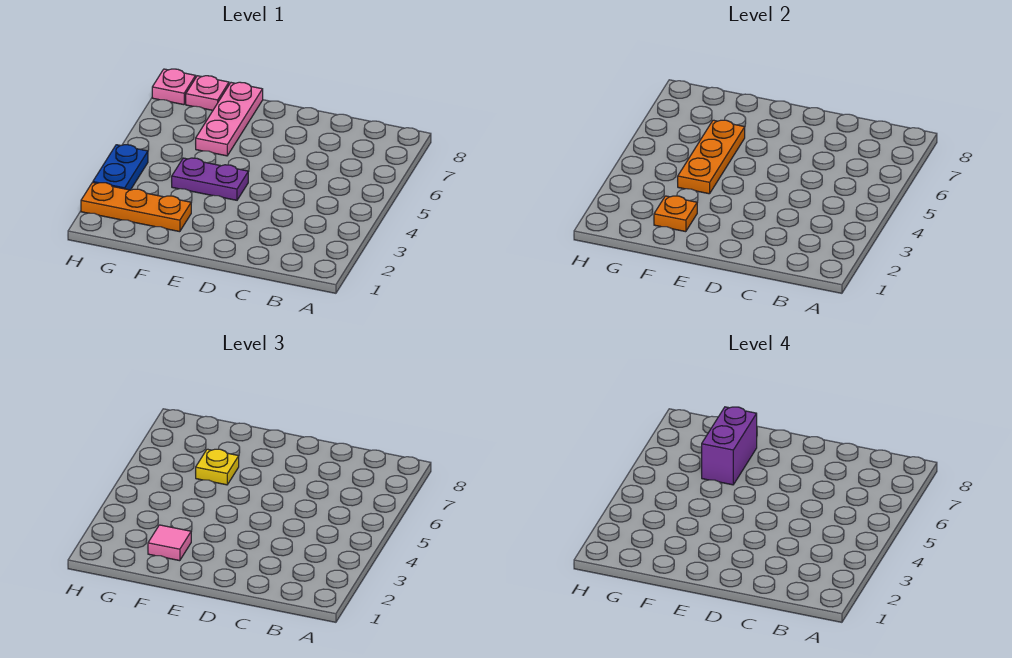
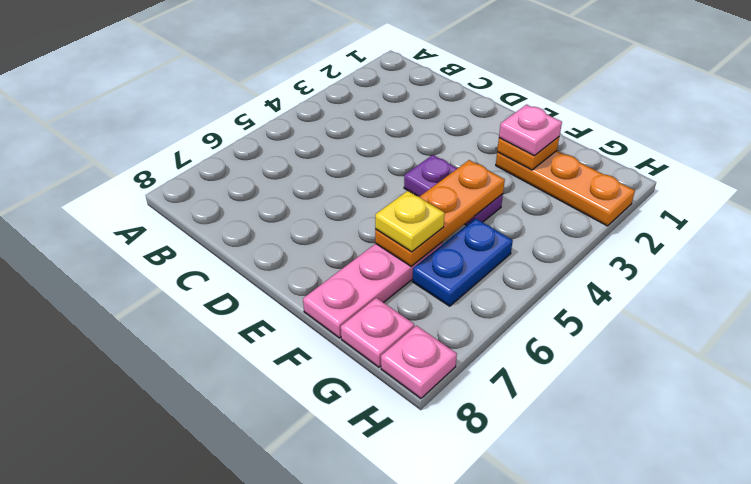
pink tile F2 level 3 -> pink plate F2 level 3
purple brick F6:F7 level 4 -> none
blue plate H3:H4 level 1 -> blue plate G5:G6 level 1

